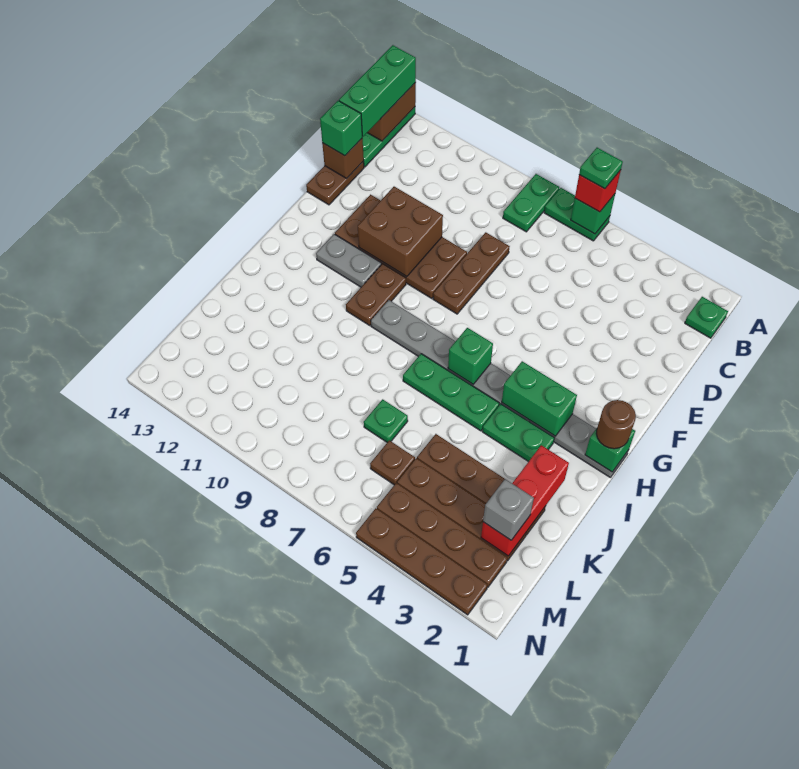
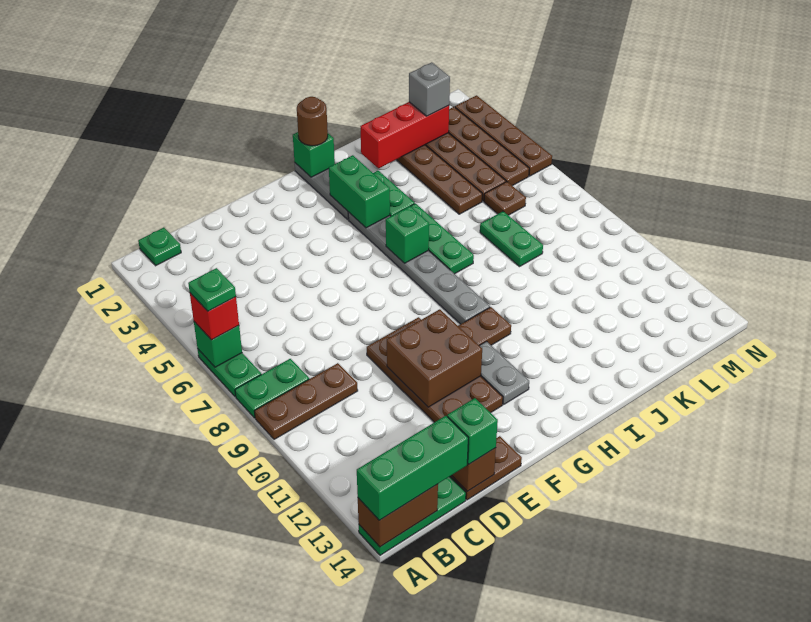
brown plate D8:F8 level 1 -> brown plate A9:C9 level 1
green plate K7 level 1 -> green plate K7:K8 level 1

